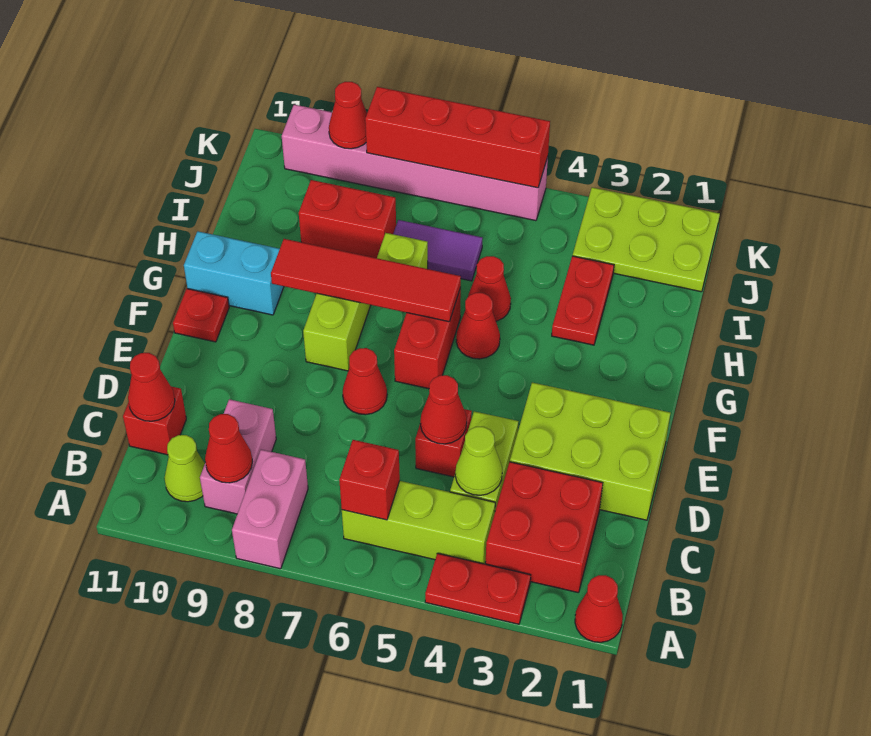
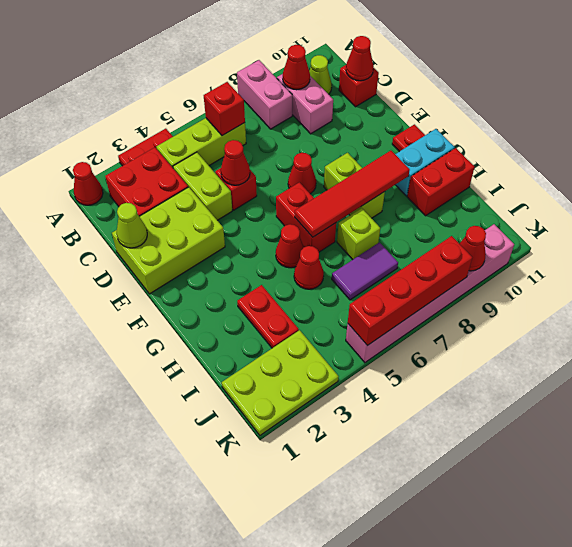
lime cone C4 level 2 -> lime cone D1 level 2
red brick I8:I9 level 1 -> red brick H10:H11 level 1

